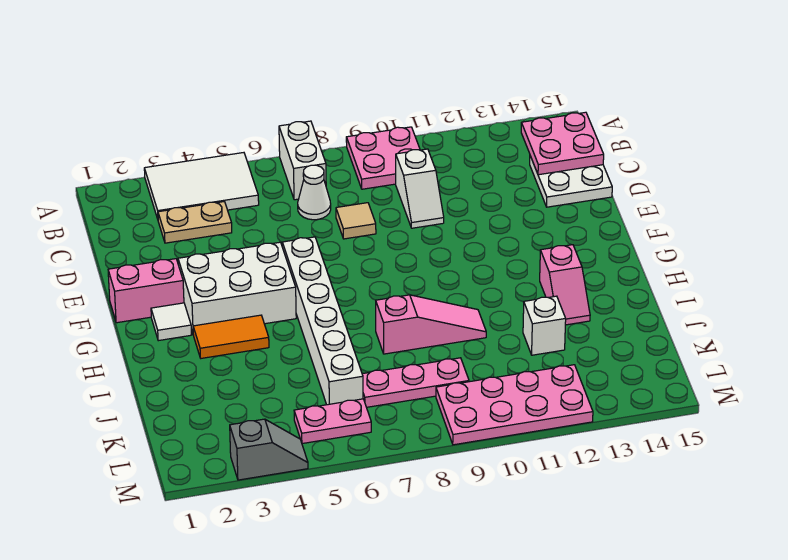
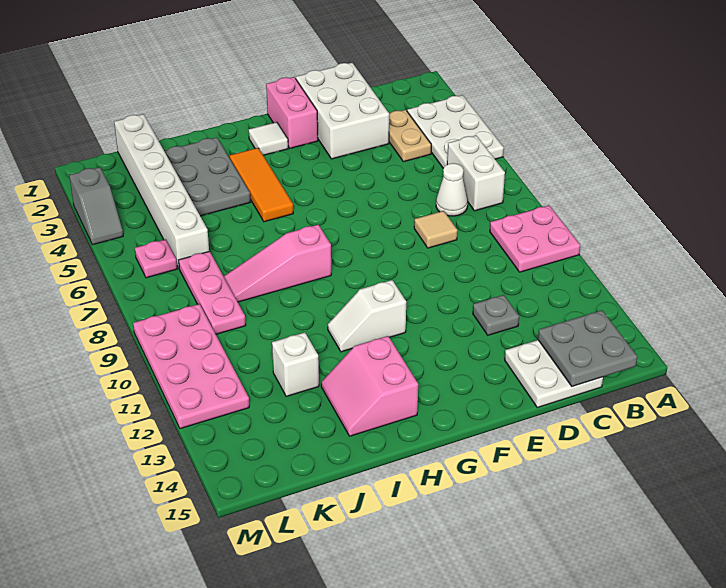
white tile A3:B5 level 1 -> white plate A3:B5 level 1
white brick A7:B7 level 1 -> white brick B6:B7 level 1
pink plate B14:C15 level 2 -> grey plate B14:C15 level 2
white slope C10:D10 level 1 top C -> white slope G11:H11 level 1 top G
none -> grey plate D12 level 1
white brick F3:G5 level 1 -> white brick D1:E3 level 1
white brick F6:K6 level 1 -> white brick K1:K6 level 1
orange tile H3:H4 level 1 -> orange tile H3:H5 level 1
pink slope H13:I13 level 1 top H -> pink slope H13:I14 level 1 top H
none -> grey plate I2:J4 level 1
pink slope I8:I10 level 1 top 8 -> pink slope H8:J8 level 1 top H
pink plate L5:L6 level 1 -> pink plate L6 level 1

